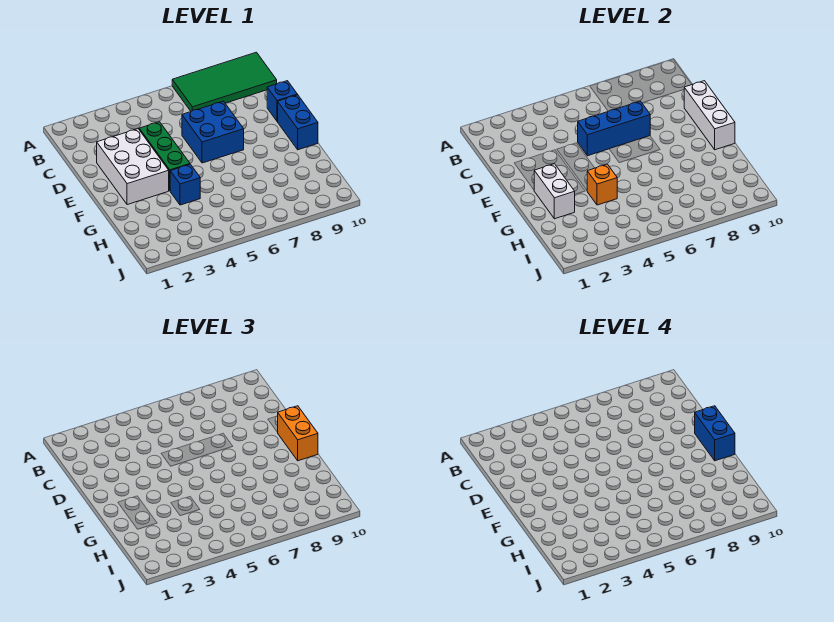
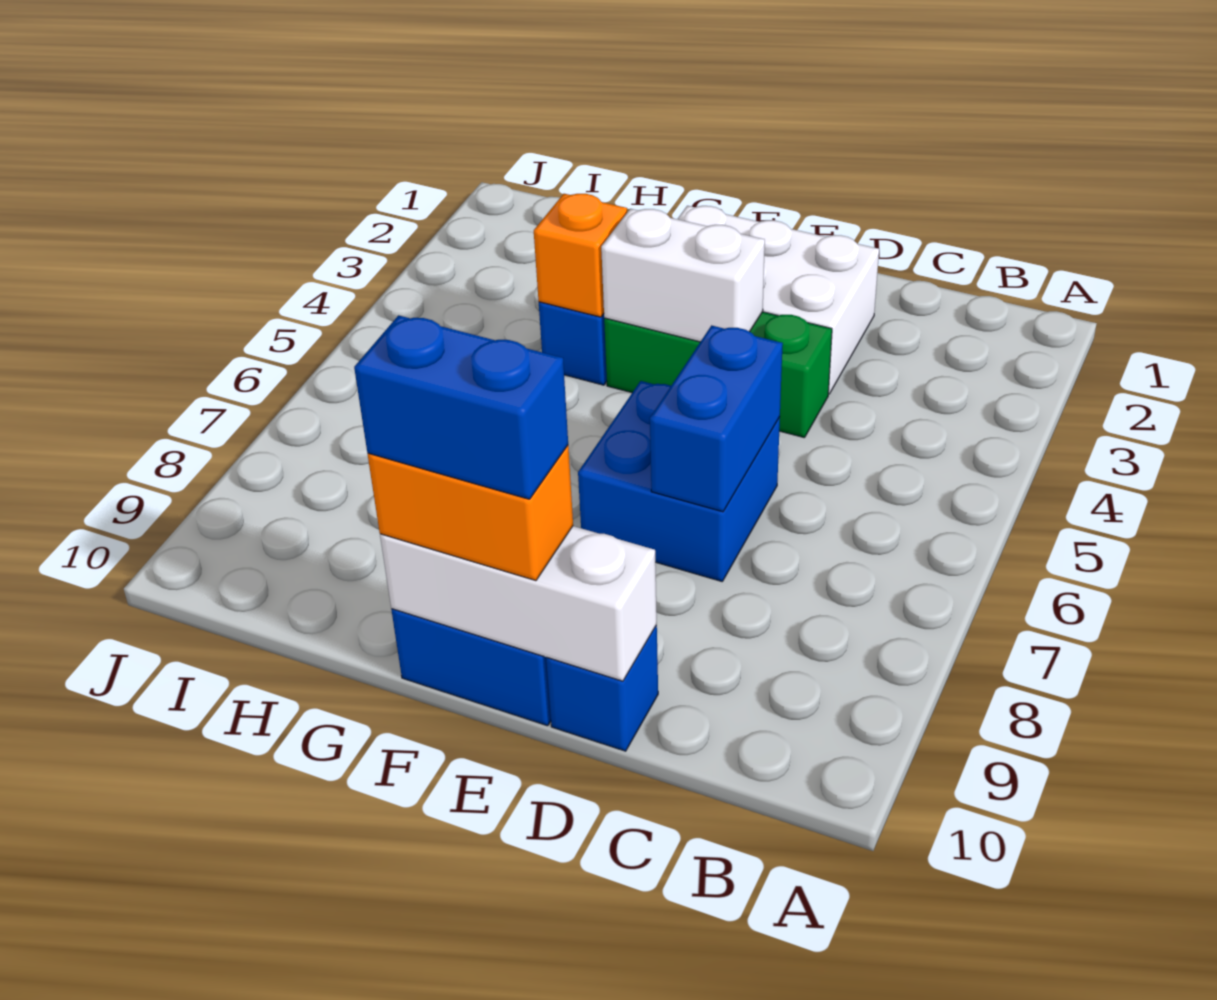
green tile A7:B10 level 1 -> none
blue brick D5:D7 level 2 -> blue brick D6:D7 level 2
white brick F2:G2 level 2 -> white brick E4:F4 level 2

